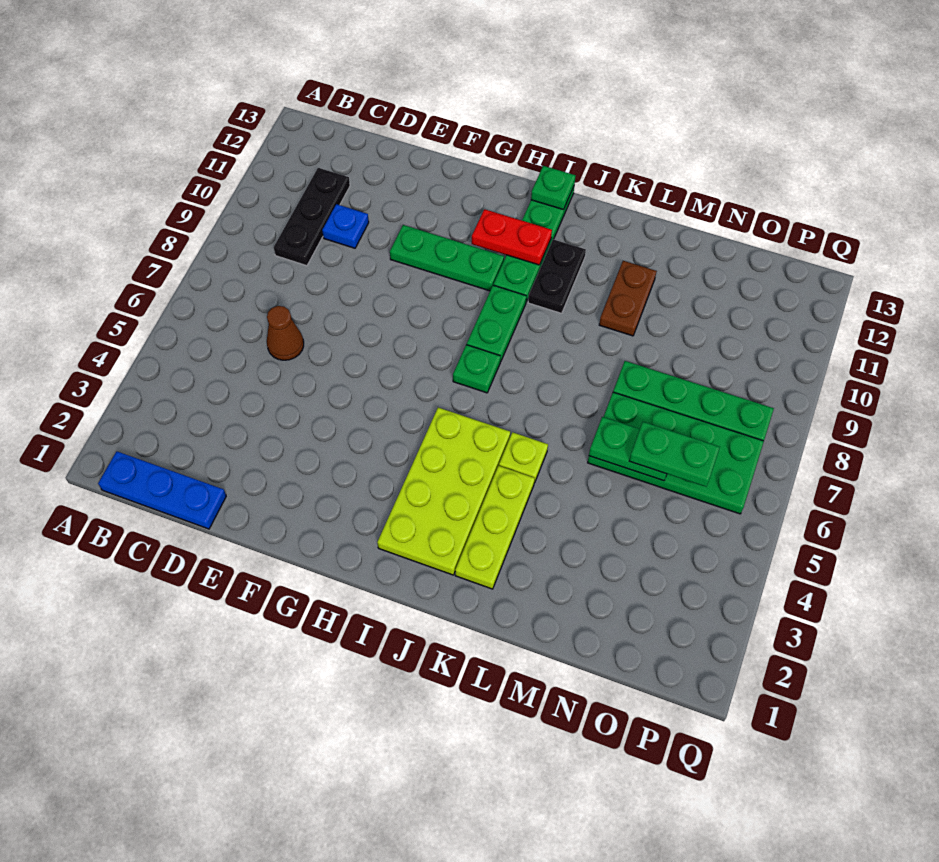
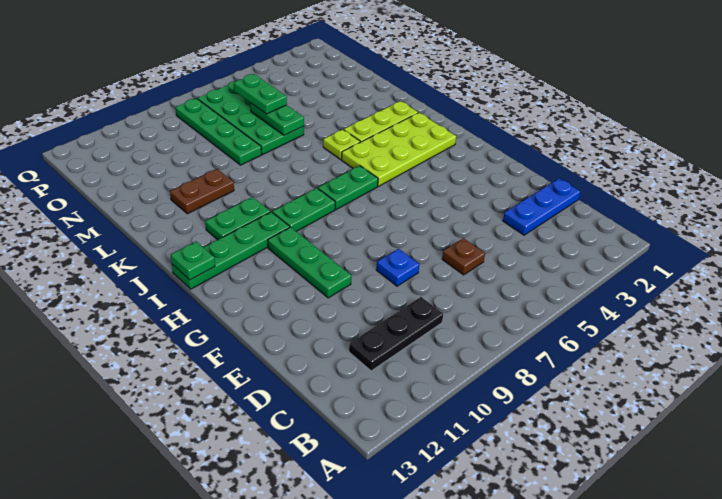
blue plate B1:D1 level 1 -> blue plate D1:D3 level 1
brown cone D6 level 1 -> brown plate D6 level 1
blue plate D10 level 1 -> blue plate E8 level 1
red plate H11:I11 level 2 -> none
green plate I7 level 1 -> green plate I6:I7 level 1
black plate J10:J11 level 1 -> green plate J10:J11 level 1

